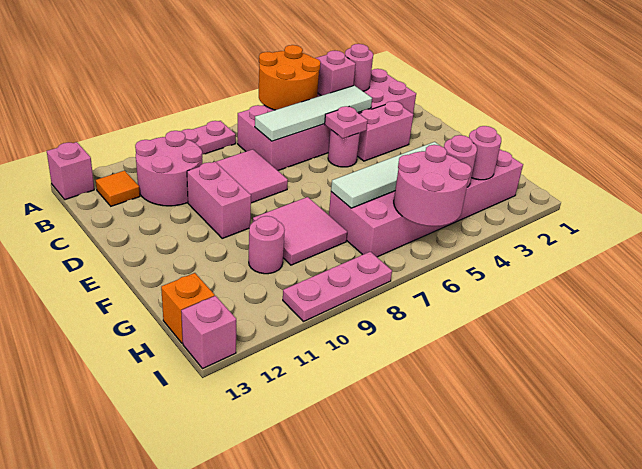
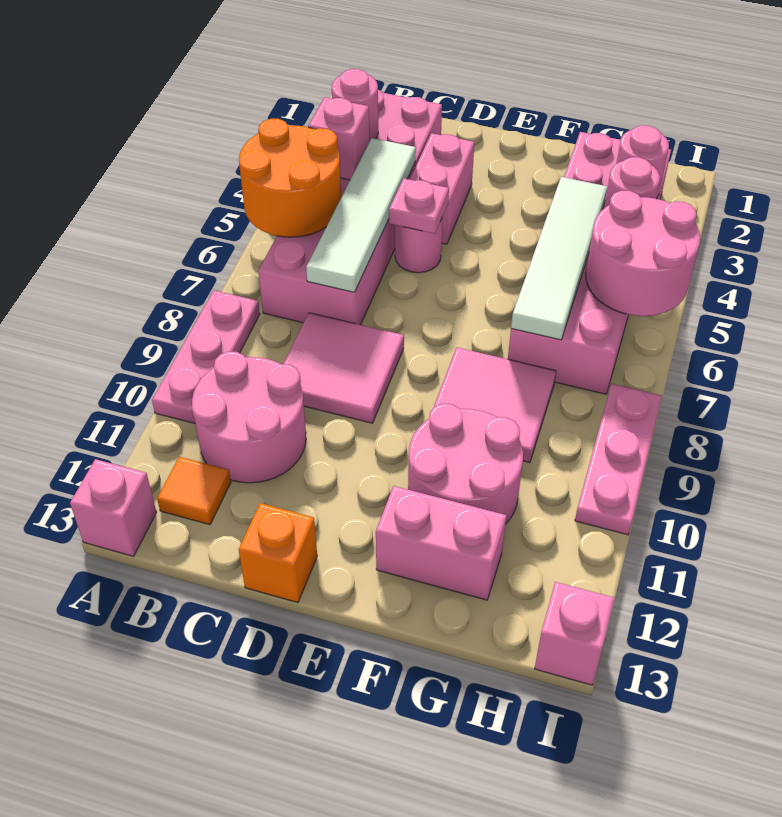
pink brick D10:E10 level 1 -> pink brick F12:G12 level 1
pink round brick G10 level 1 -> pink round brick F10:G11 level 1
orange brick H13 level 1 -> orange brick D13 level 1

